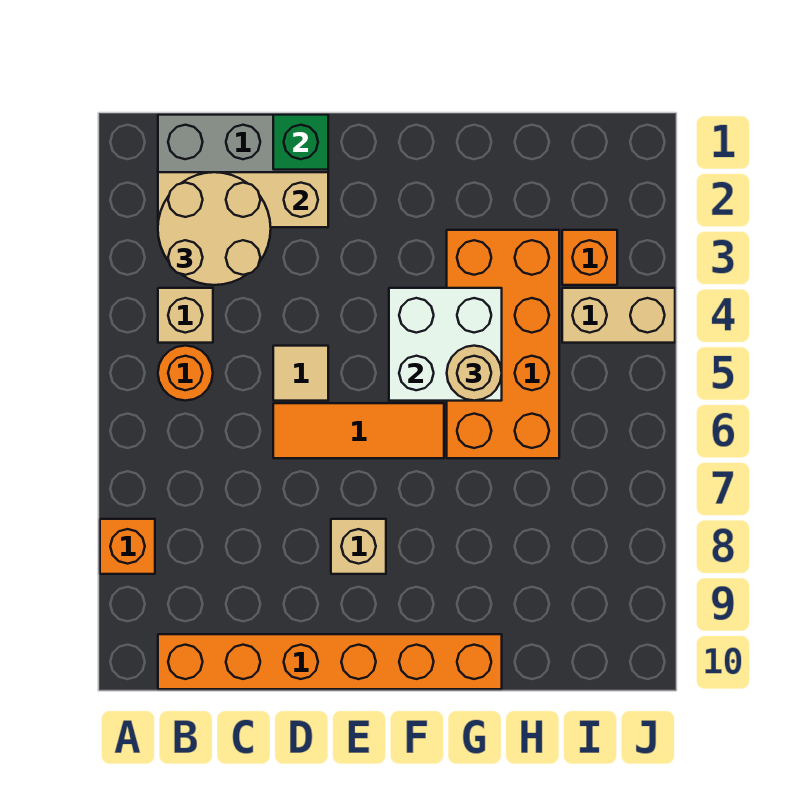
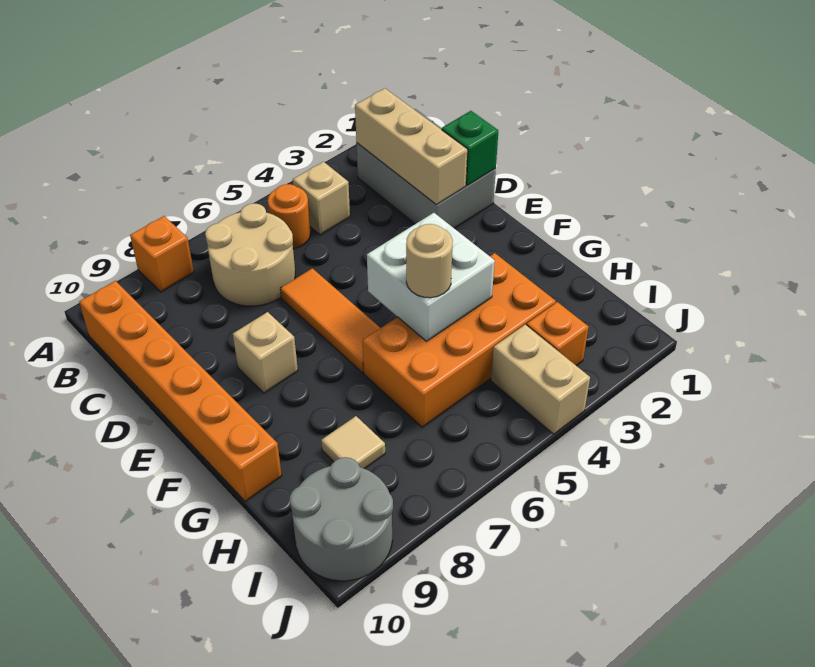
tan round brick B2:C3 level 3 -> tan round brick B6:C7 level 1
tan tile D5 level 1 -> tan tile H8 level 1
none -> grey round brick I9:J10 level 1

